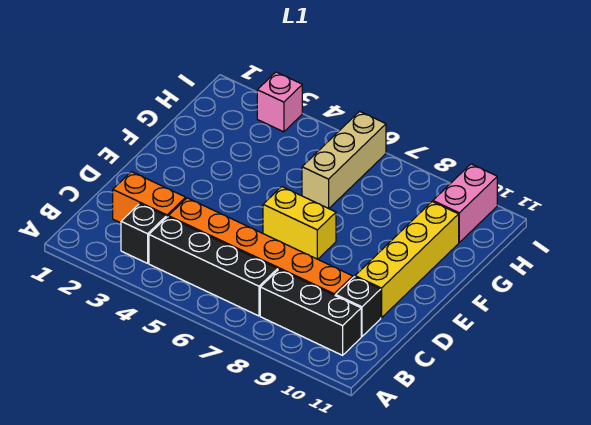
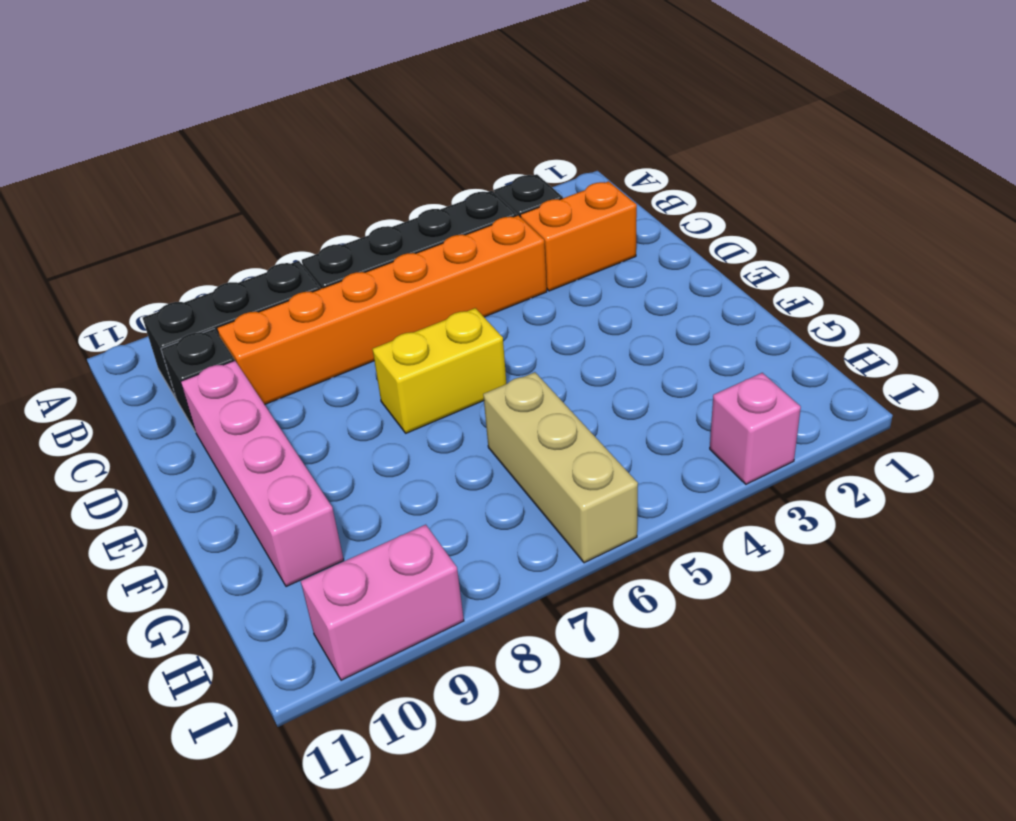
yellow brick D10:G10 level 1 -> pink brick D10:G10 level 1
pink brick H10:I10 level 1 -> pink brick I9:I10 level 1

